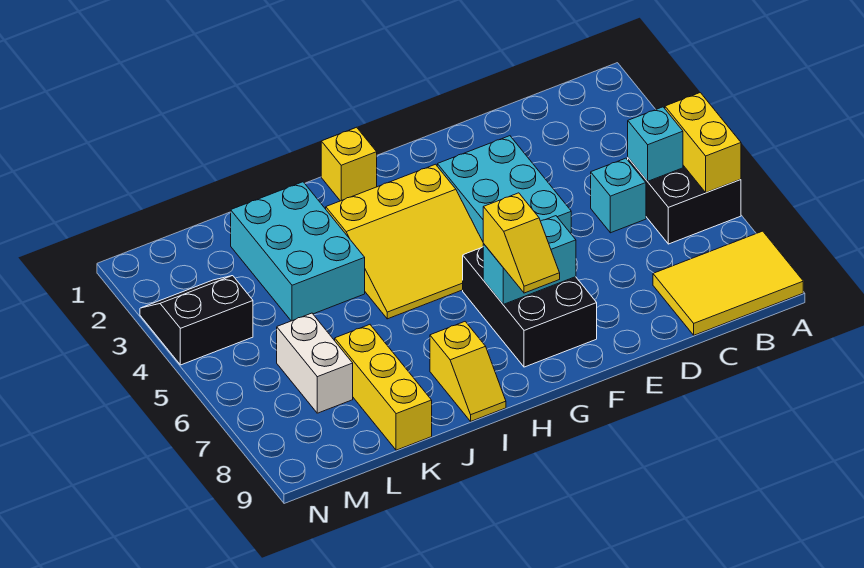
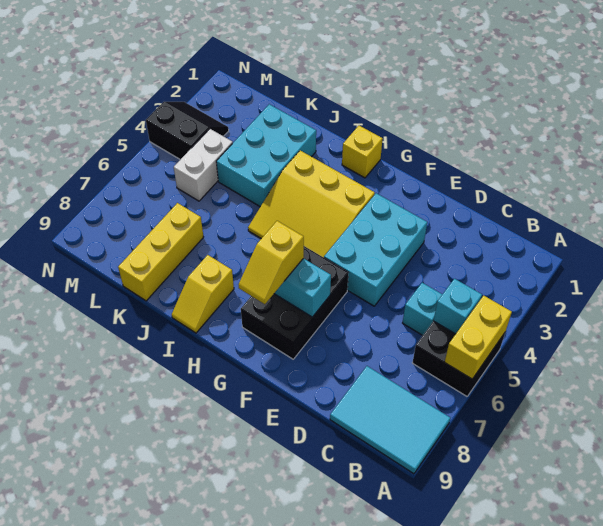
yellow tile A8:C9 level 1 -> cyan tile A8:C9 level 1
white brick L6:L7 level 1 -> white brick L4:L5 level 1

